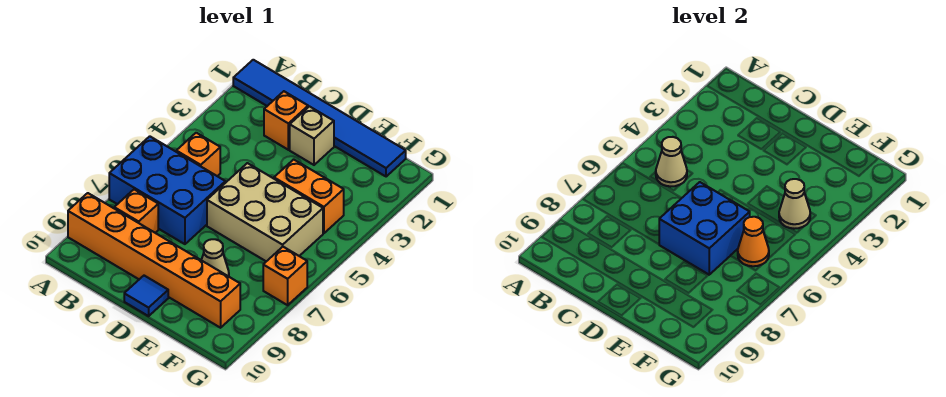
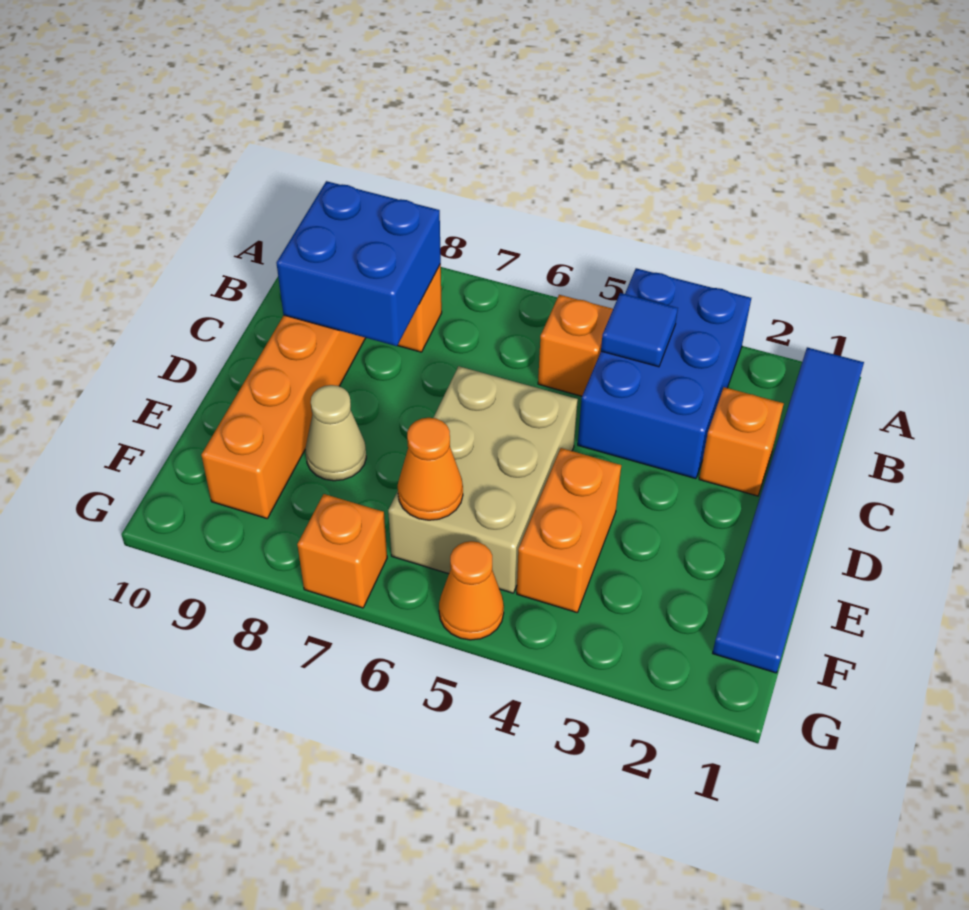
blue brick A6:C7 level 1 -> blue brick A3:C4 level 1
tan cone B5 level 2 -> none
tan brick D2 level 1 -> none
blue brick D6:E7 level 2 -> blue brick B8:C9 level 2
blue tile D10 level 1 -> blue tile B4 level 2
tan cone F4 level 2 -> none
none -> orange cone G5 level 1

